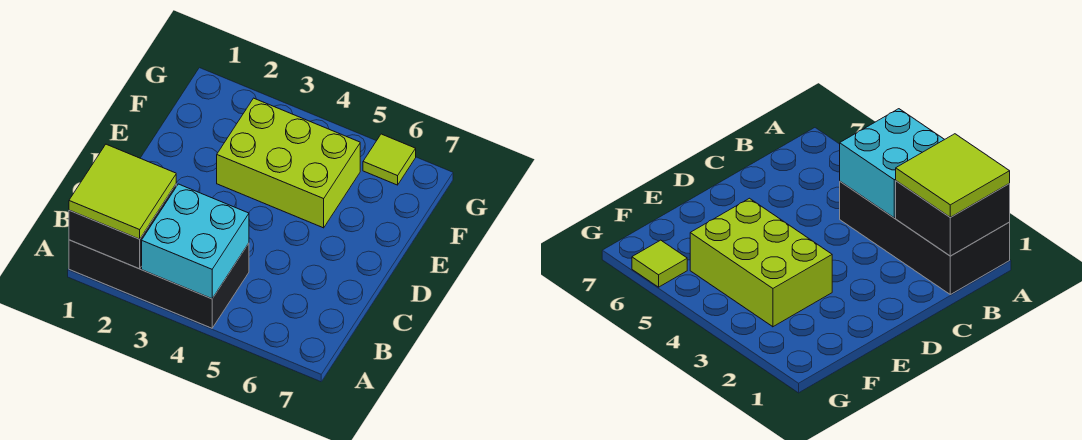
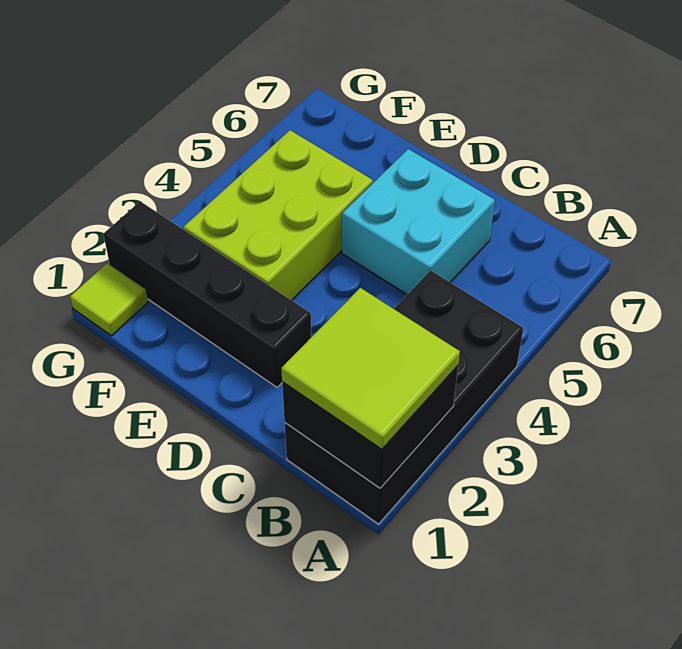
cyan brick A3:B4 level 2 -> cyan brick C5:D6 level 1
none -> black brick D2:G2 level 1
lime tile G6 level 1 -> lime tile G1 level 1

